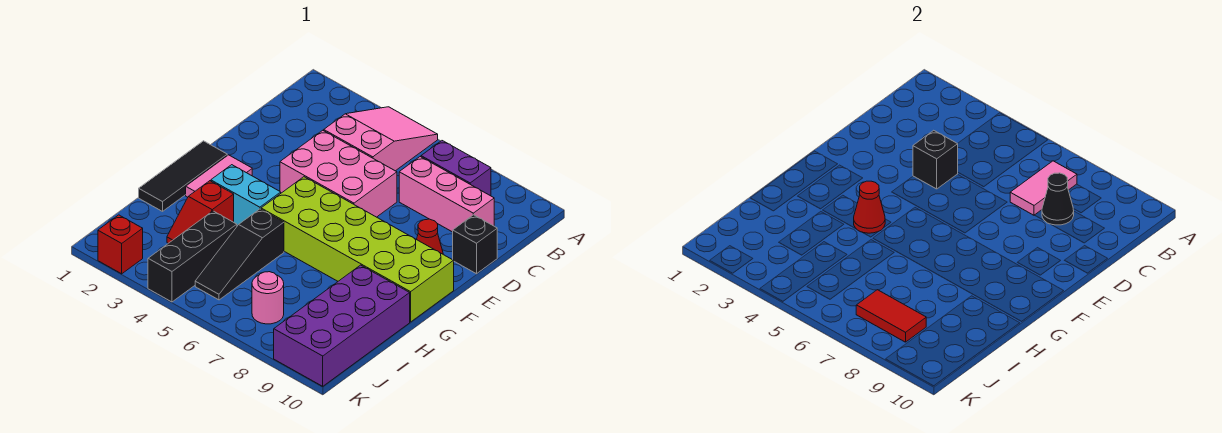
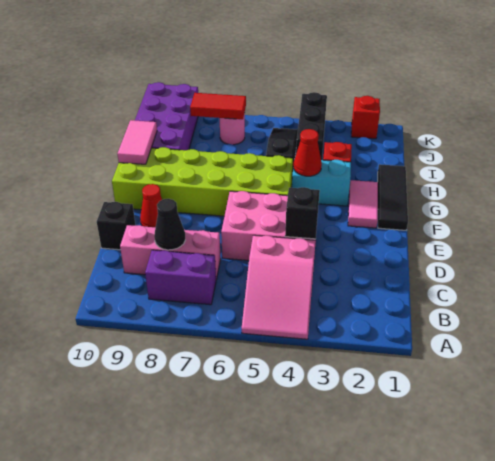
pink tile B7:C7 level 2 -> pink tile G10:H10 level 2

